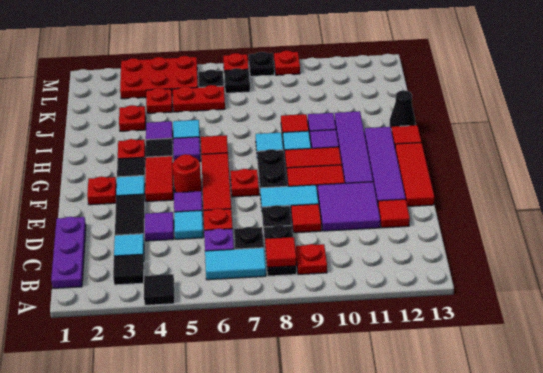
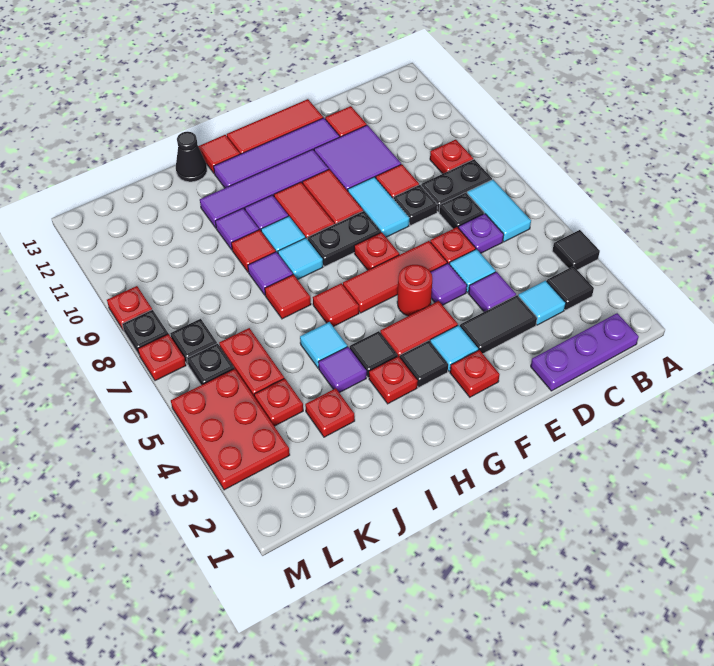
red tile B8 level 2 -> red tile I7 level 1
purple tile H5 level 1 -> purple tile I8 level 1

